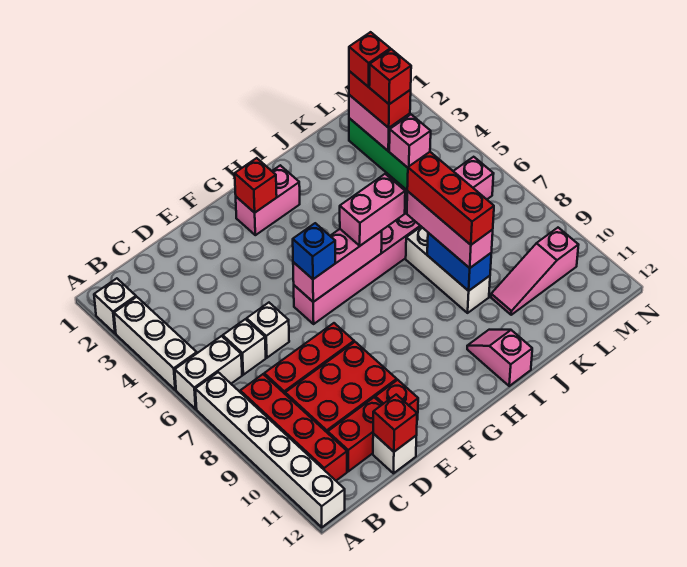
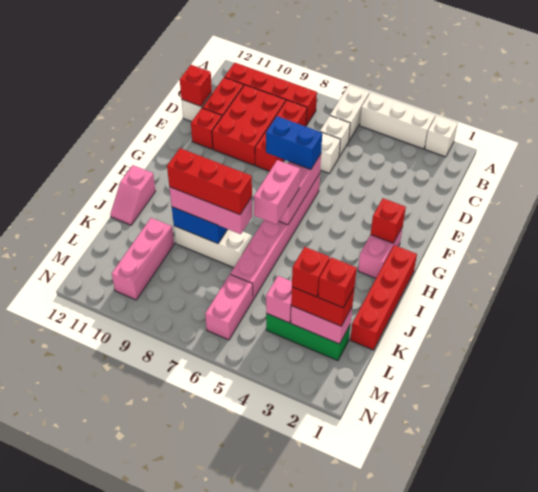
white brick A7:A12 level 1 -> none
blue brick F6 level 3 -> blue brick F6:F7 level 3
none -> red brick H1:K1 level 1
pink slope I11:I12 level 1 top 12 -> pink slope I12:J12 level 1 top I
pink slope K10:M10 level 1 top M -> pink brick K10:M10 level 1

